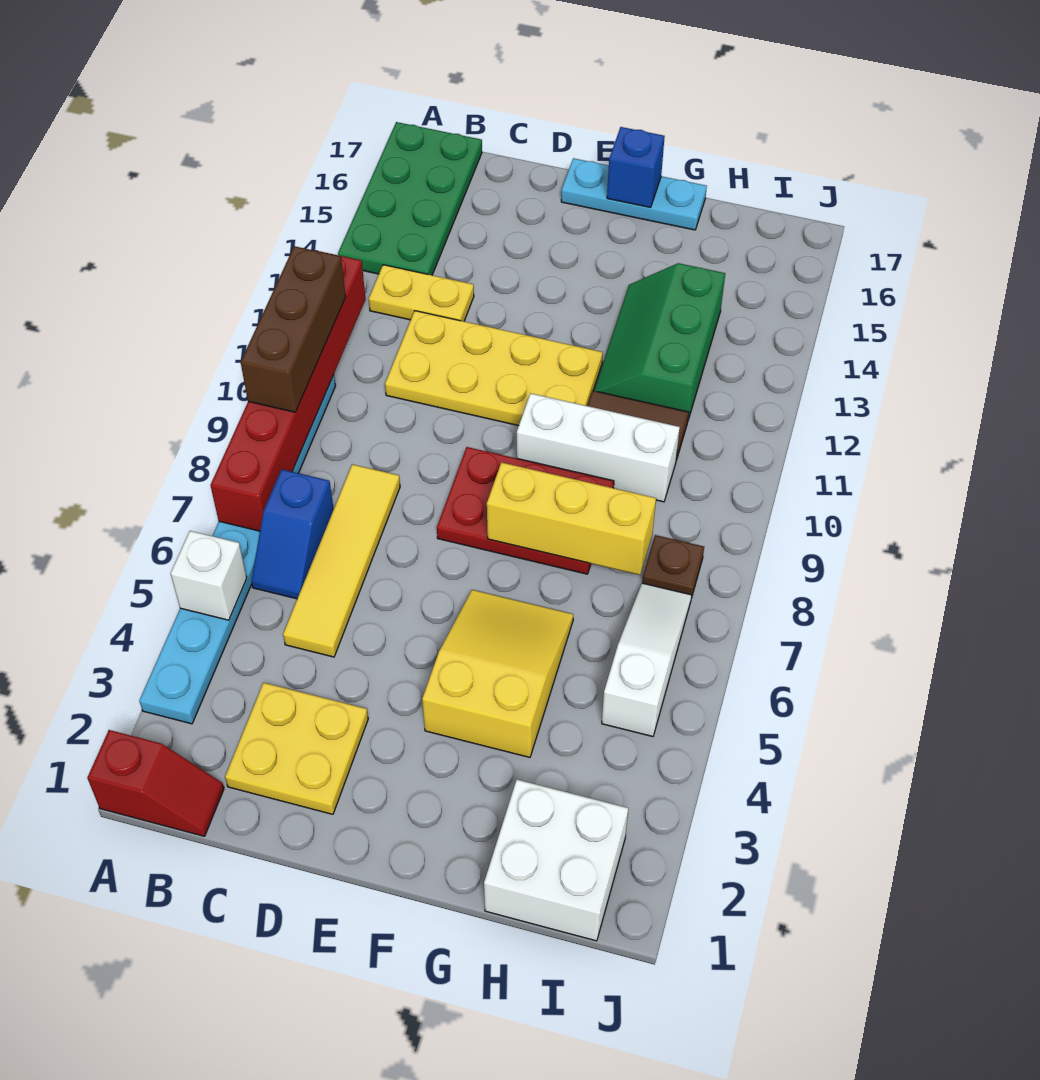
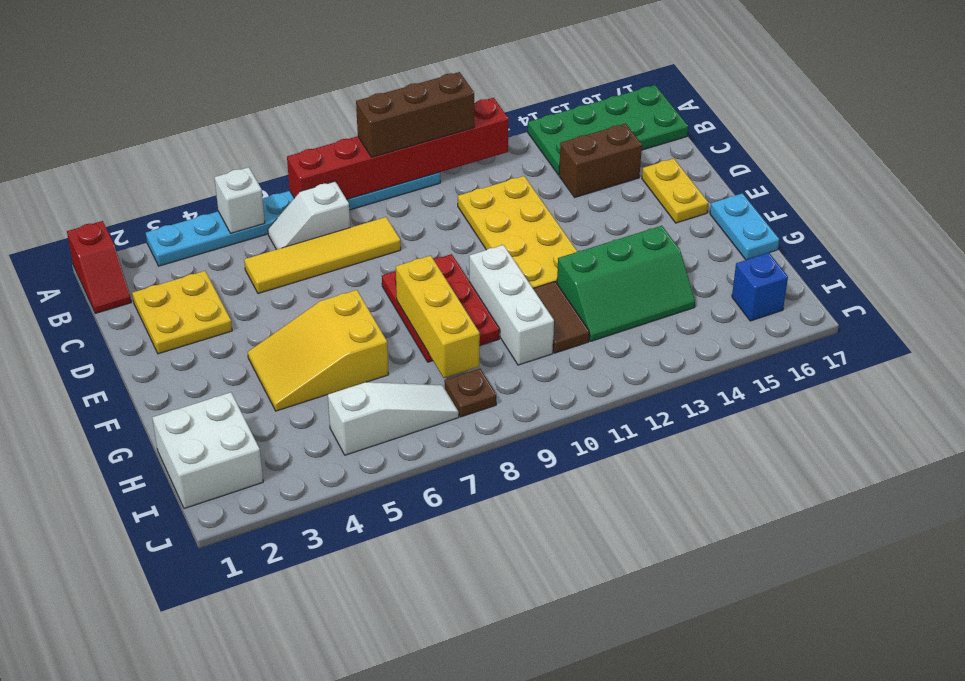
blue slope B6:B7 level 1 top 7 -> white slope B6:B7 level 1 top 7
yellow plate B13:C13 level 1 -> yellow plate D16:E16 level 1
none -> brown brick C14:C15 level 1
cyan plate E17:G17 level 1 -> cyan plate F17:G17 level 1
yellow slope F4:G6 level 1 top 4 -> yellow slope F4:G6 level 1 top 6
blue brick F17 level 2 -> blue brick I16 level 1
green slope G12:H14 level 1 top H -> green slope G12:H14 level 1 top G

